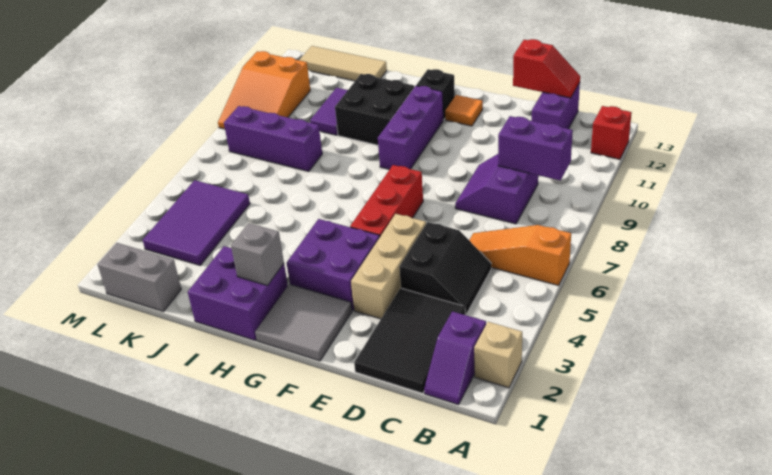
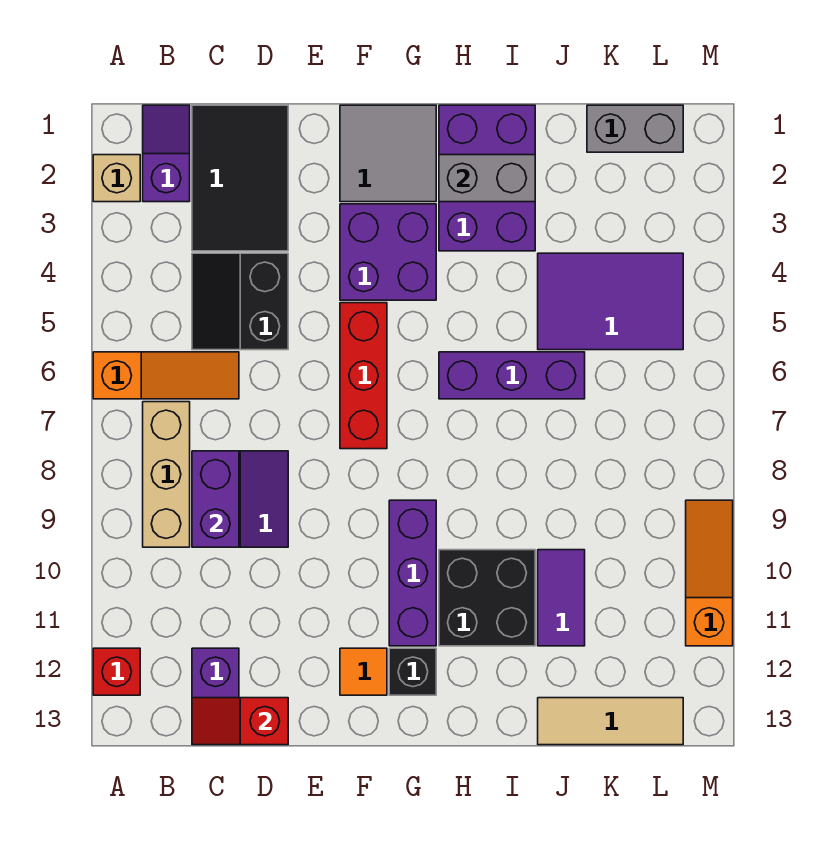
purple brick B9:C9 level 2 -> purple brick C8:C9 level 2
tan brick E3:E5 level 1 -> tan brick B7:B9 level 1
purple brick H1:I2 level 1 -> purple brick H1:I3 level 1
grey brick H2 level 2 -> grey brick H2:I2 level 2
purple brick J8:L8 level 1 -> purple brick H6:J6 level 1
purple tile K3:L5 level 1 -> purple tile J4:L5 level 1
orange slope L9:M11 level 1 top 11 -> orange slope M9:M11 level 1 top 11

